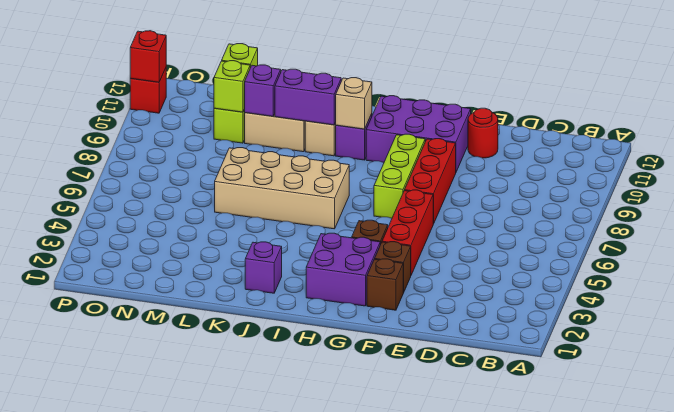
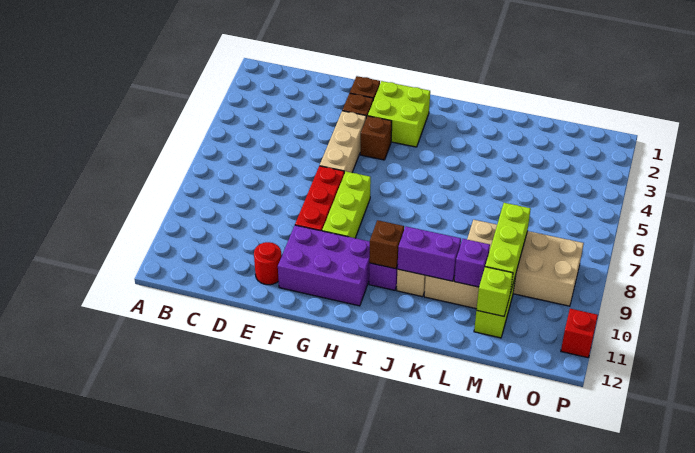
red brick F4:F6 level 1 -> tan brick F4:F6 level 1
purple brick G2:H3 level 1 -> lime brick G2:H3 level 1
tan brick I6:L7 level 1 -> tan brick L8:O9 level 1
tan brick I10 level 2 -> brown brick I10 level 2
purple brick J2 level 1 -> none
lime brick M10 level 2 -> lime brick M8:M10 level 2
red brick P11 level 2 -> none

